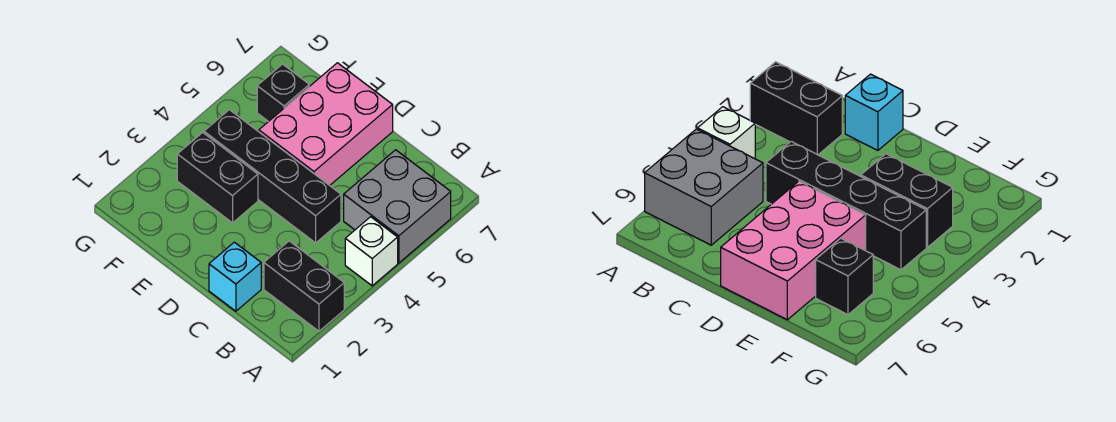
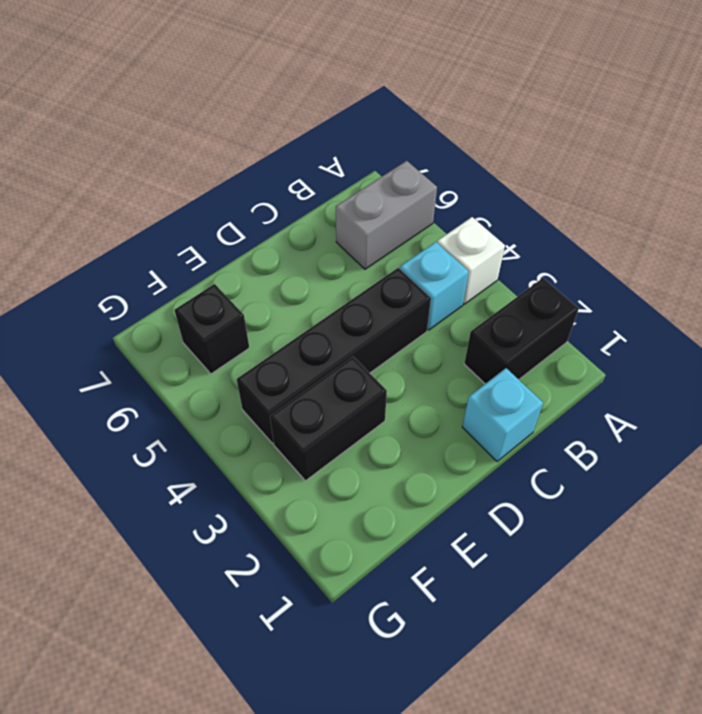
grey brick A5:B6 level 1 -> grey brick A6:B6 level 1
none -> cyan brick B4 level 1
pink brick D5:E7 level 1 -> none

